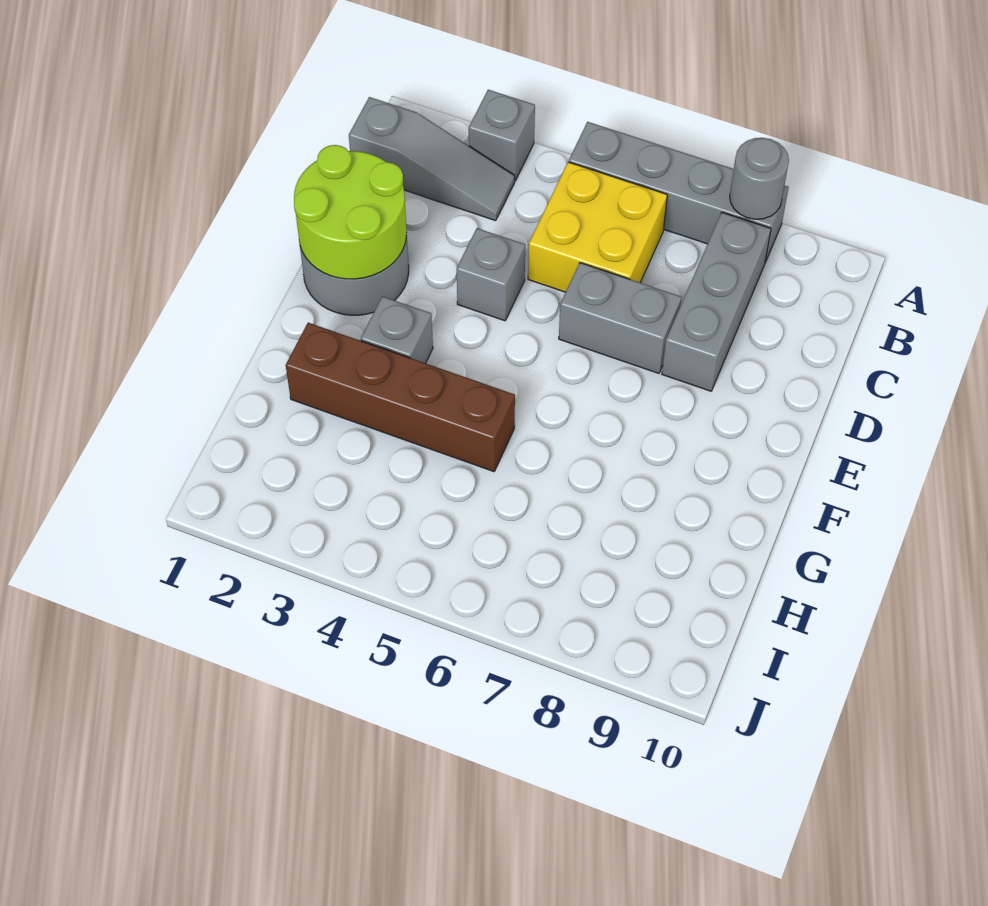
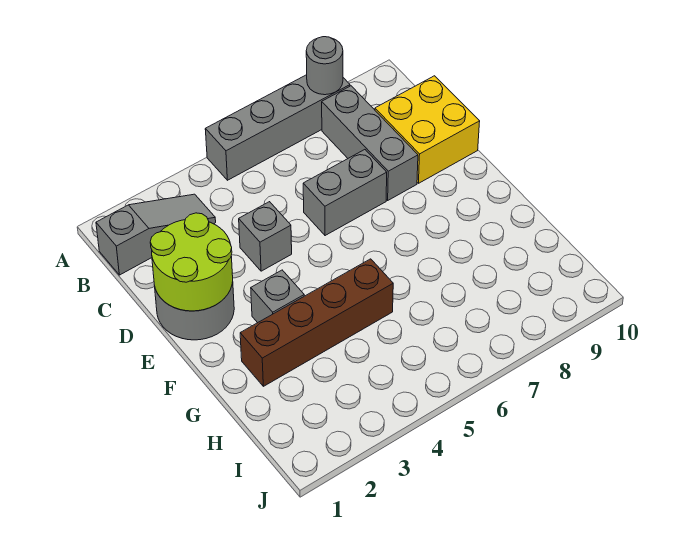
grey brick A3 level 1 -> none
yellow brick B5:C6 level 1 -> yellow brick C9:D10 level 1

